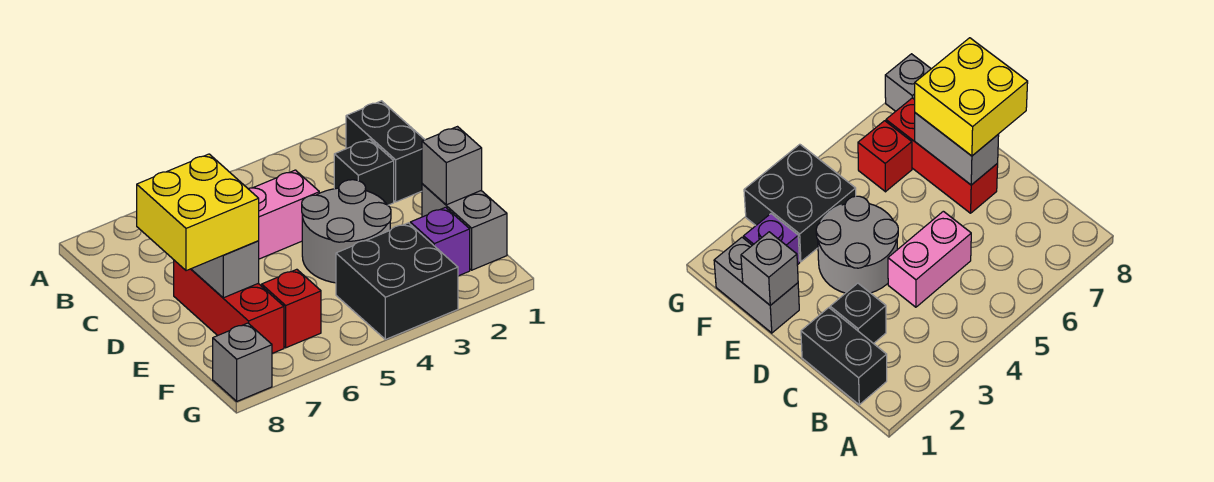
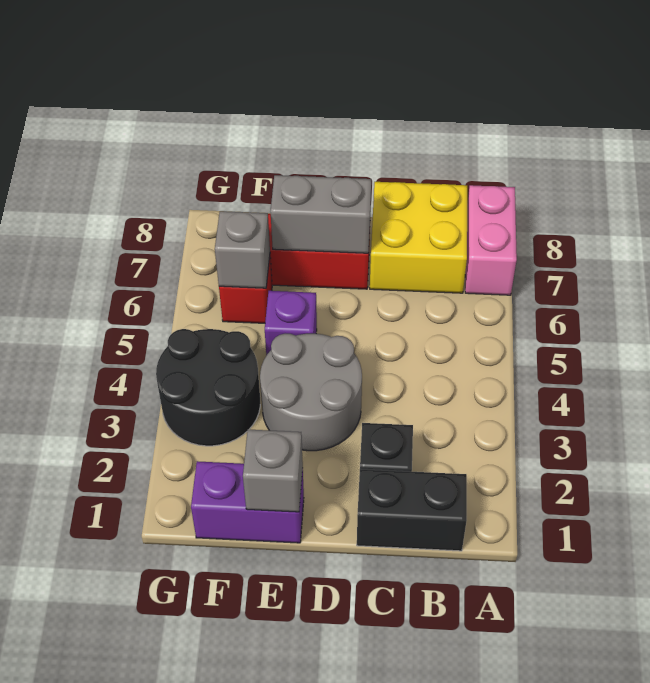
pink brick C4:C5 level 1 -> pink brick A7:A8 level 1
yellow brick D7:E8 level 3 -> yellow brick B7:C8 level 1
grey brick E1:F1 level 1 -> purple brick E1:F1 level 1
purple brick F2 level 1 -> purple brick E5 level 1
black brick F3:G4 level 1 -> black round brick F3:G4 level 1
grey brick G8 level 1 -> grey brick F6 level 2

